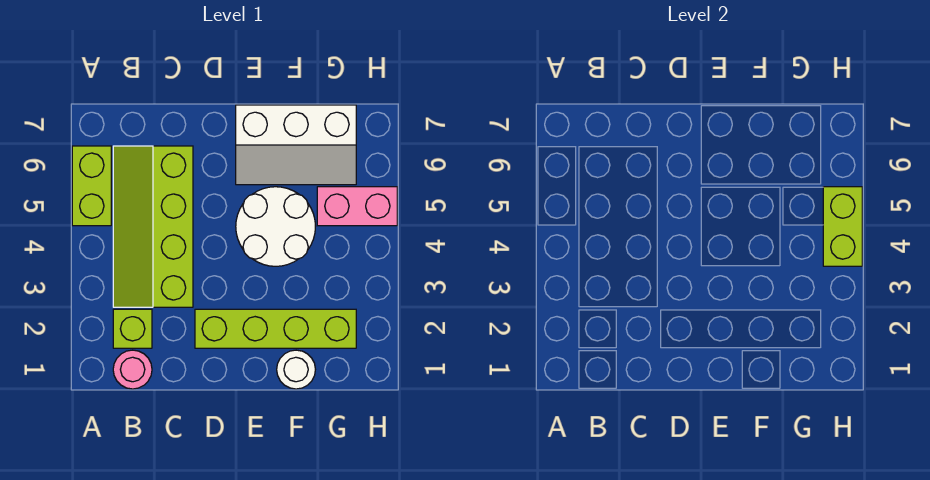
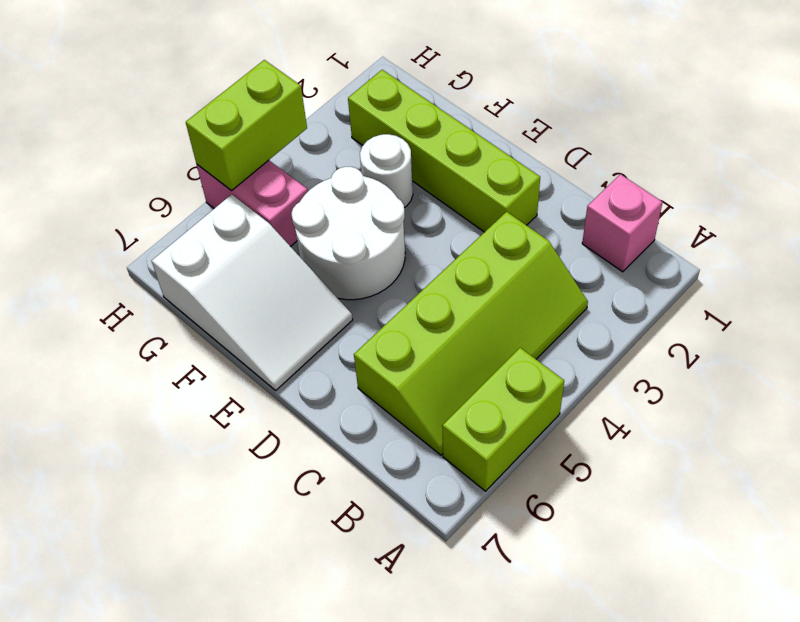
pink round brick B1 level 1 -> pink brick B1 level 1
lime brick B2 level 1 -> none
white slope E6:G7 level 1 top 7 -> white slope E6:G7 level 1 top G
white round brick F1 level 1 -> white round brick F3 level 1

